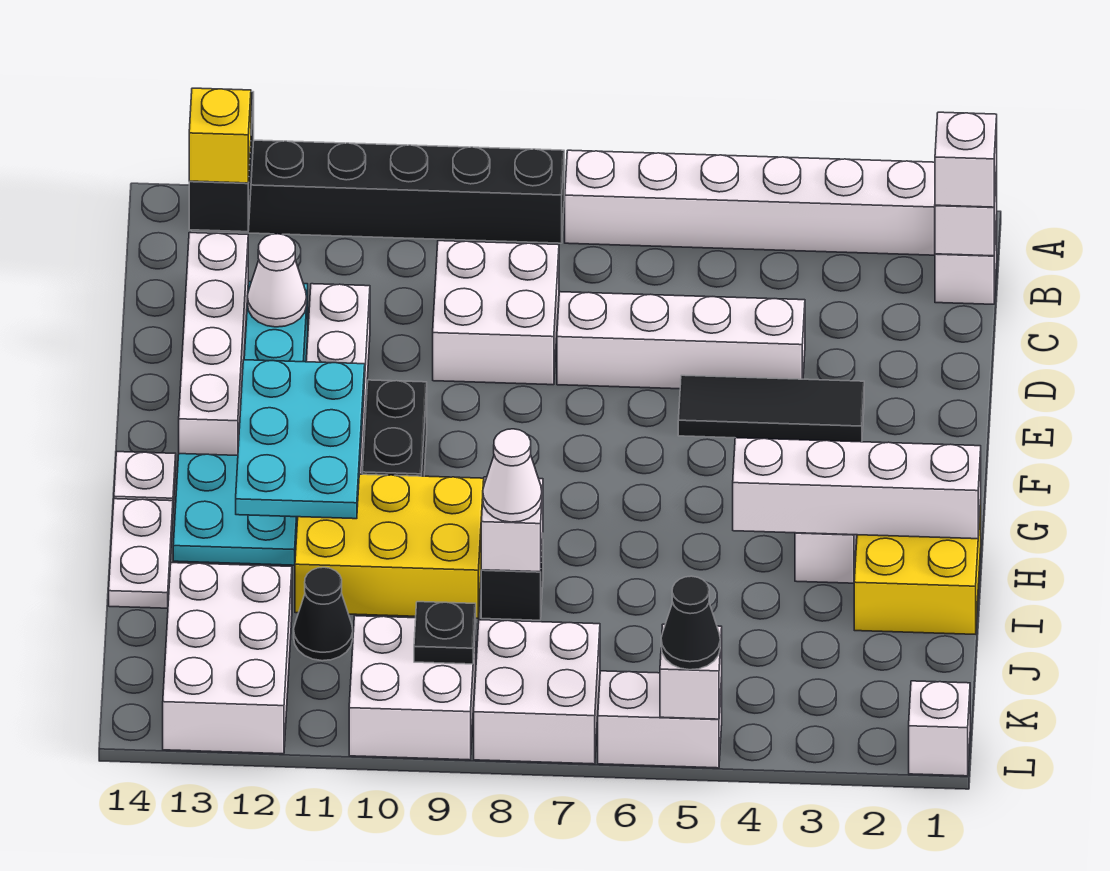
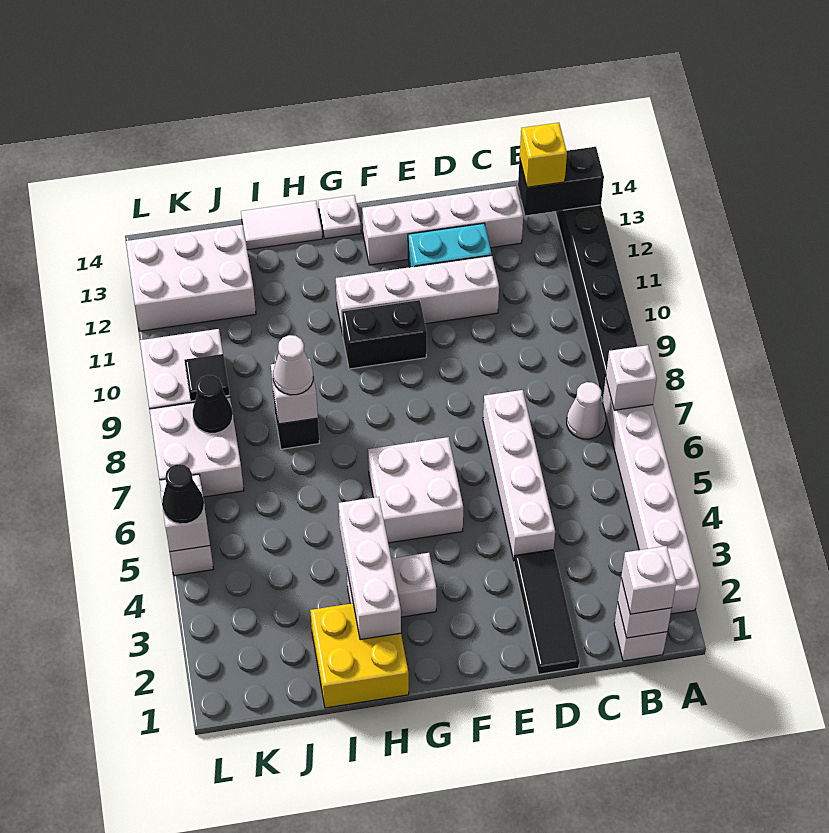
white brick C8:D9 level 1 -> white brick F5:G6 level 1
white cone D12 level 2 -> white cone B7 level 1
black tile E3:E5 level 1 -> black tile D1:D3 level 1
cyan plate F11:H12 level 2 -> none
cyan plate G12:H13 level 1 -> none
white brick H1:H4 level 2 -> white brick H2:H4 level 2
yellow brick H9:I11 level 1 -> none
white plate H14:I14 level 1 -> white tile H14:I14 level 1
black cone J11 level 1 -> black cone K8 level 2
black plate K9 level 2 -> black tile K9 level 2
white brick L1 level 1 -> white brick A7 level 2

